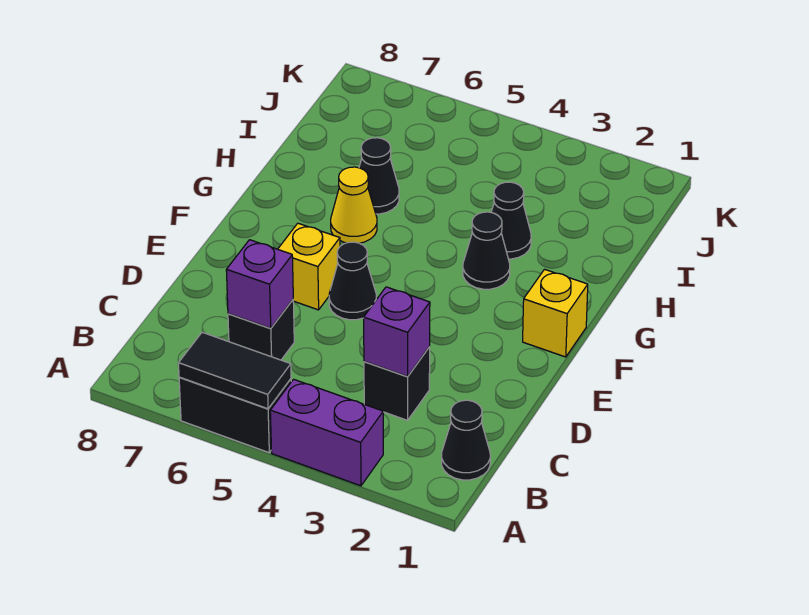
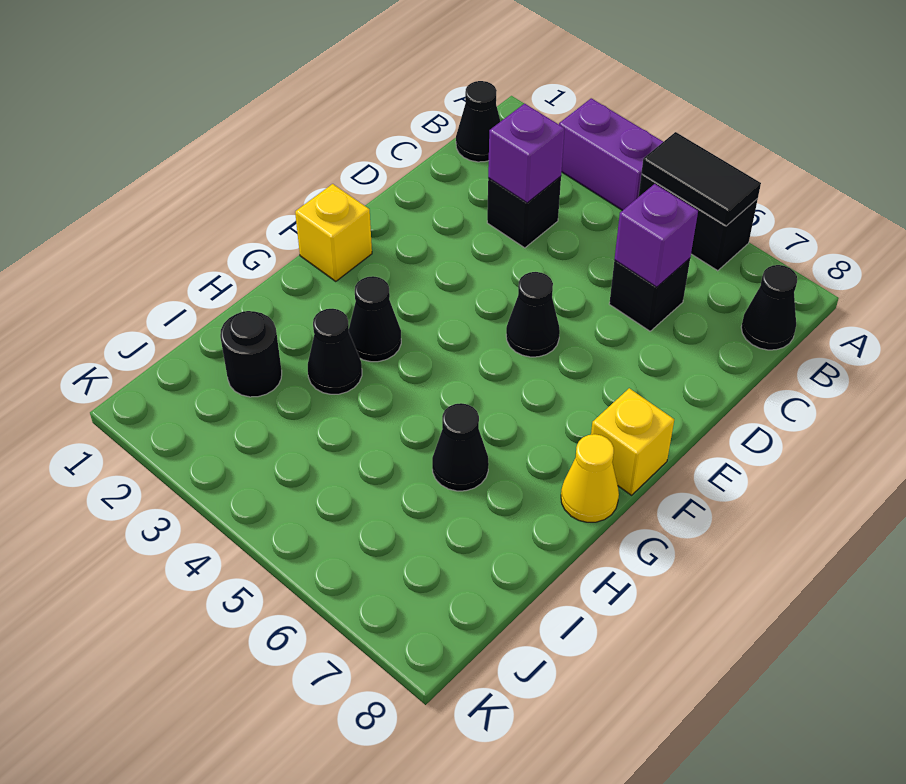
none -> black cone B8 level 1
yellow brick E6 level 1 -> yellow brick F8 level 1
yellow cone G6 level 1 -> yellow cone G8 level 1
none -> black round brick I2 level 1

